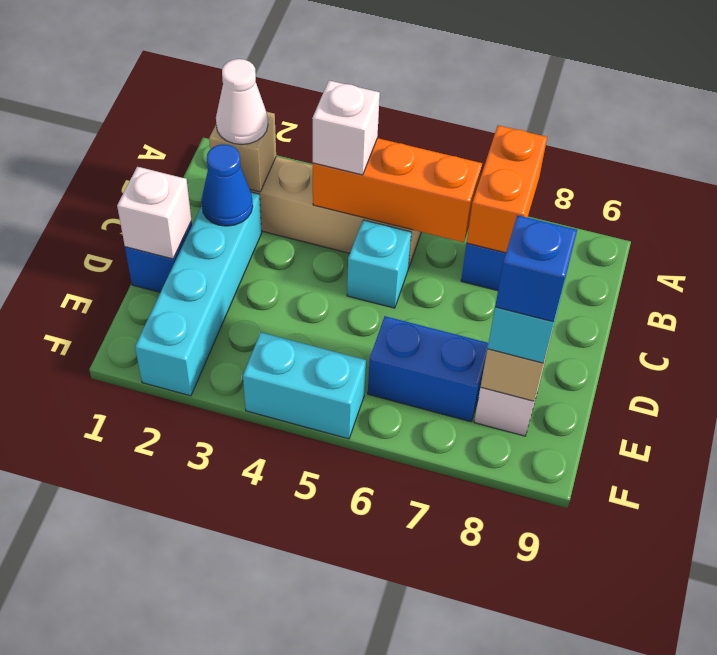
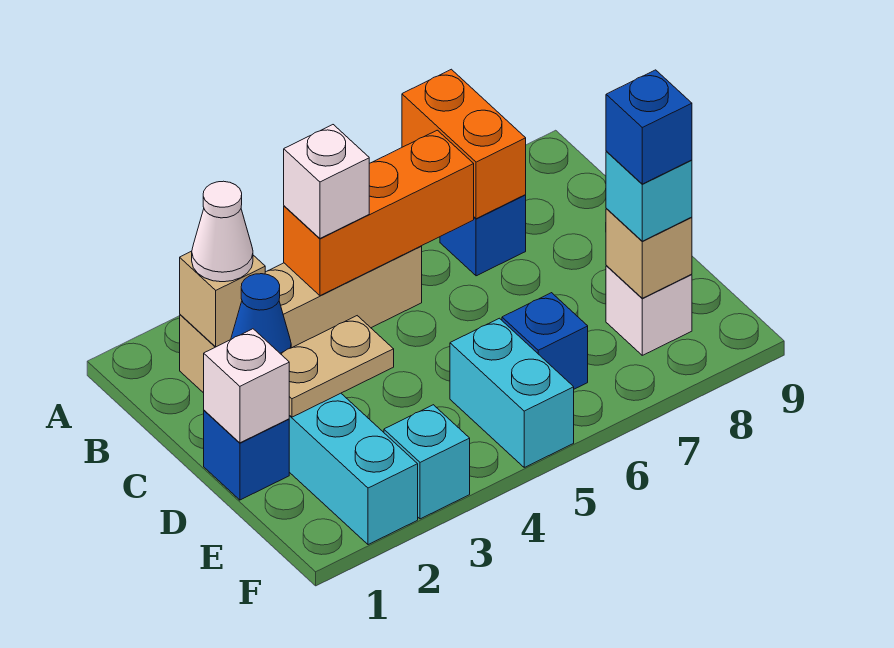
cyan brick C5 level 1 -> cyan brick F3 level 1
none -> tan plate D2:D3 level 2
blue brick E6:E7 level 1 -> blue brick E6 level 1
cyan brick F4:F5 level 1 -> cyan brick E5:F5 level 1

